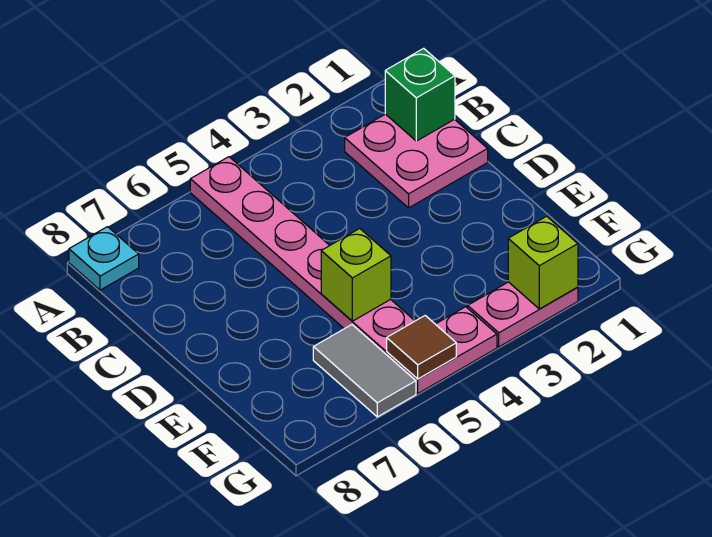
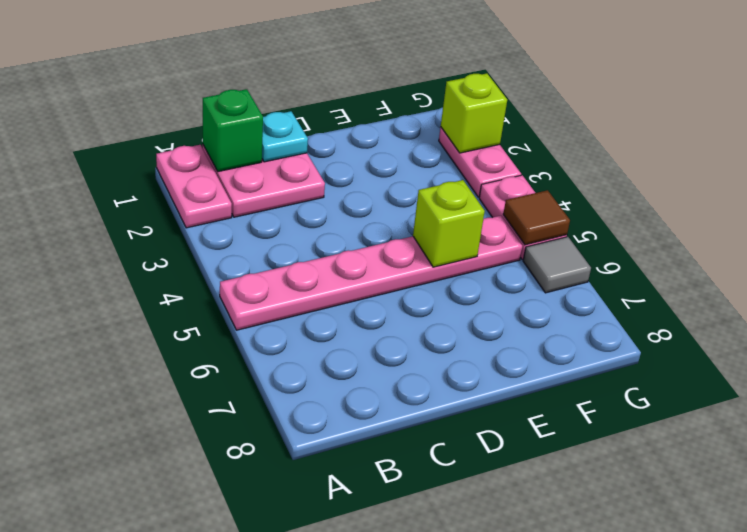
none -> pink plate A1:A2 level 1
cyan plate A8 level 1 -> cyan plate C1 level 2
grey tile F6:G6 level 1 -> grey tile G6 level 1

